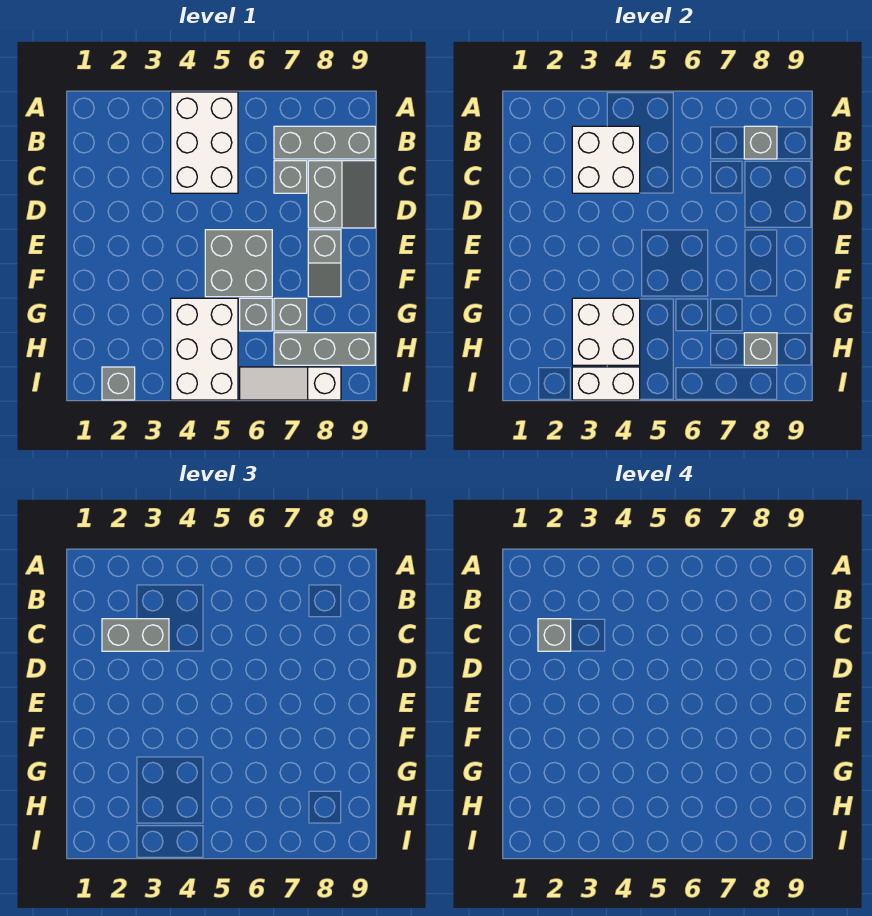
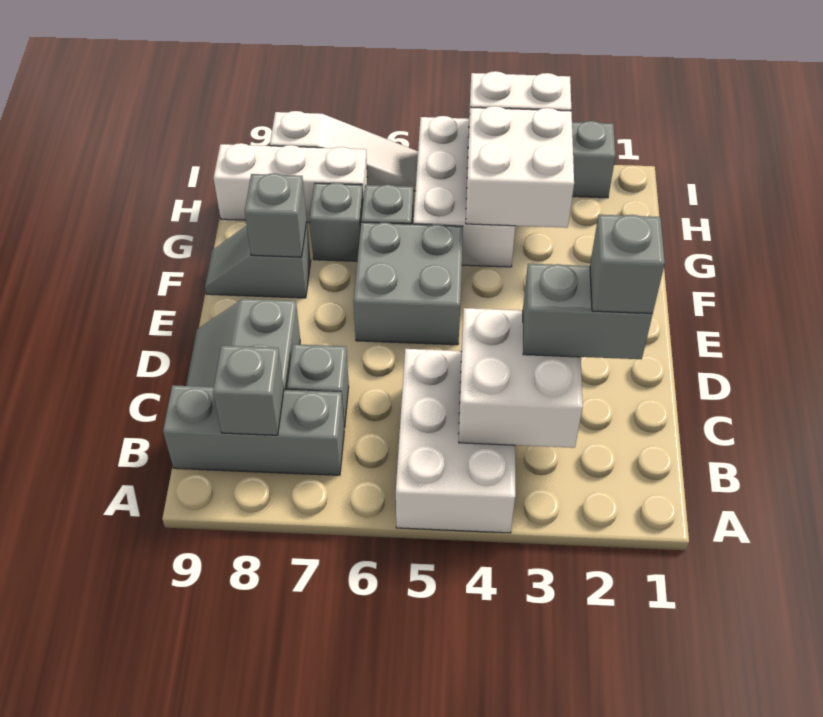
grey slope E8:F8 level 1 top E -> grey slope F8:F9 level 1 top 8
grey brick H7:H9 level 1 -> white brick H7:H9 level 1
grey brick H8 level 2 -> grey brick F8 level 2

